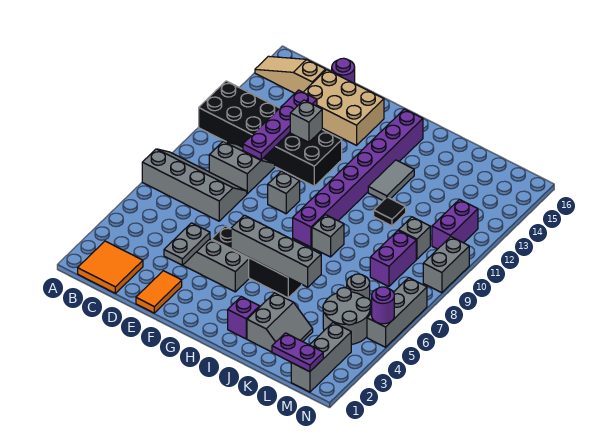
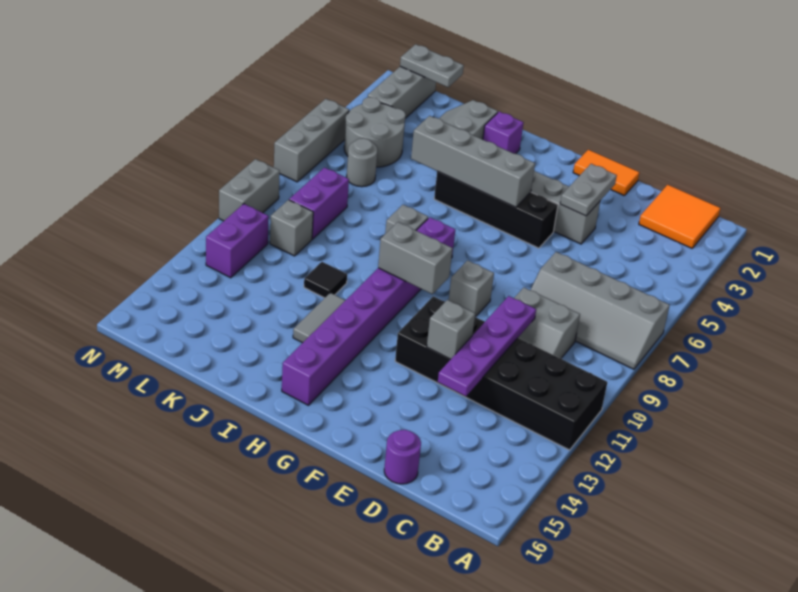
tan slope A15:C15 level 1 top C -> none
tan brick D14:F15 level 1 -> none
orange tile E1:E2 level 1 -> orange tile E1:F1 level 1
none -> grey brick G10:H10 level 2
purple plate L1:M1 level 2 -> grey plate L1:M1 level 2
purple round brick N5 level 2 -> none

